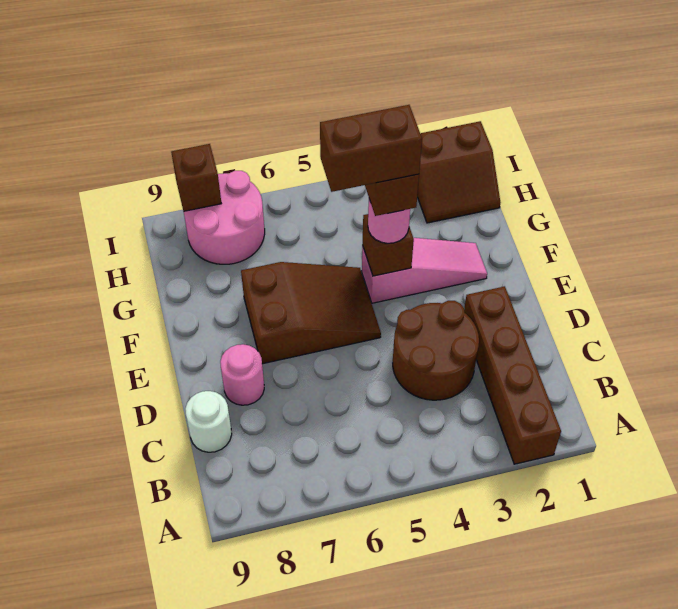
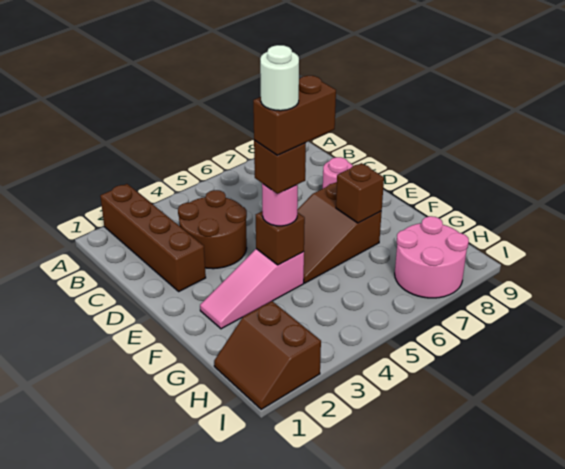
white round brick C9 level 1 -> white round brick F4 level 6
brown slope H1:I2 level 1 top I -> brown slope H1:I2 level 1 top 2
brown brick I8 level 2 -> brown brick F7 level 2

